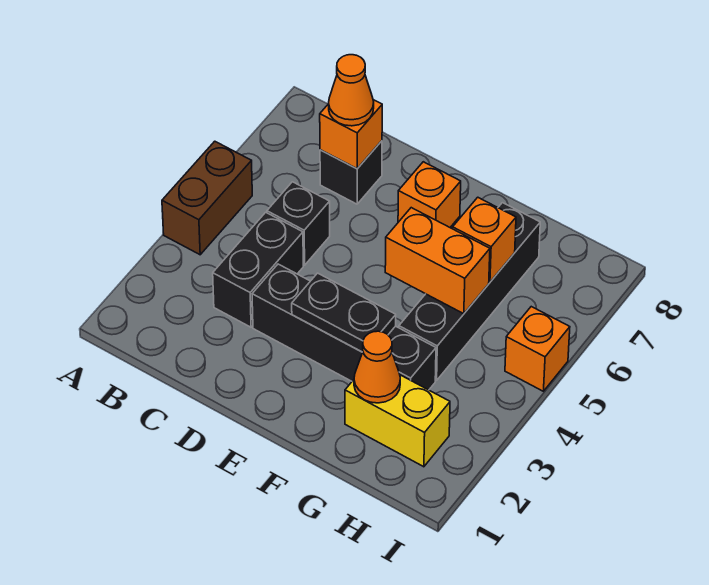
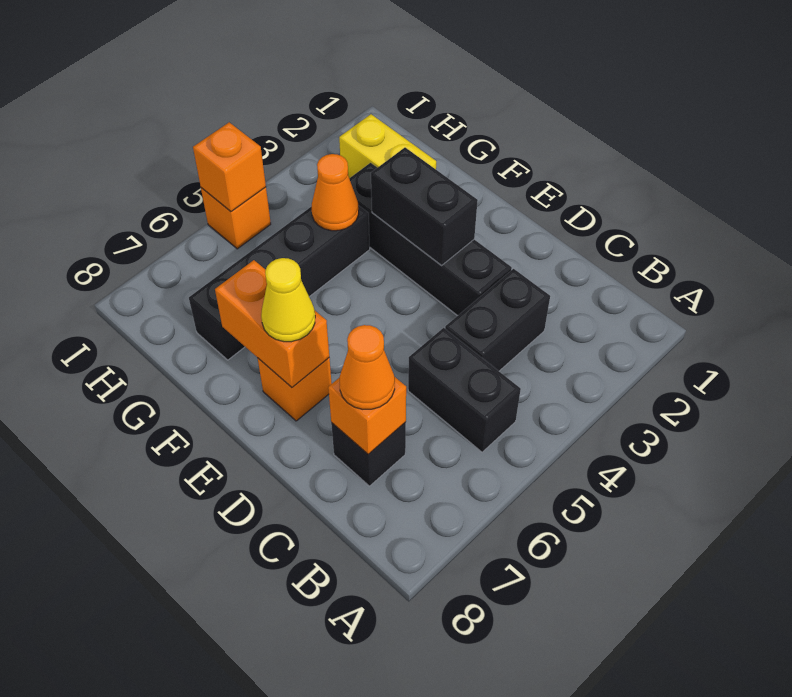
brown brick A4:A5 level 1 -> none
black brick C5 level 1 -> black brick B5:C5 level 1
black plate E3:F3 level 2 -> black brick E3:F3 level 2
none -> yellow cone E7 level 3
orange brick F5:G5 level 2 -> orange brick E7:F7 level 2
orange cone G2 level 2 -> orange cone G4 level 2
orange brick G6 level 2 -> orange brick I5 level 2

